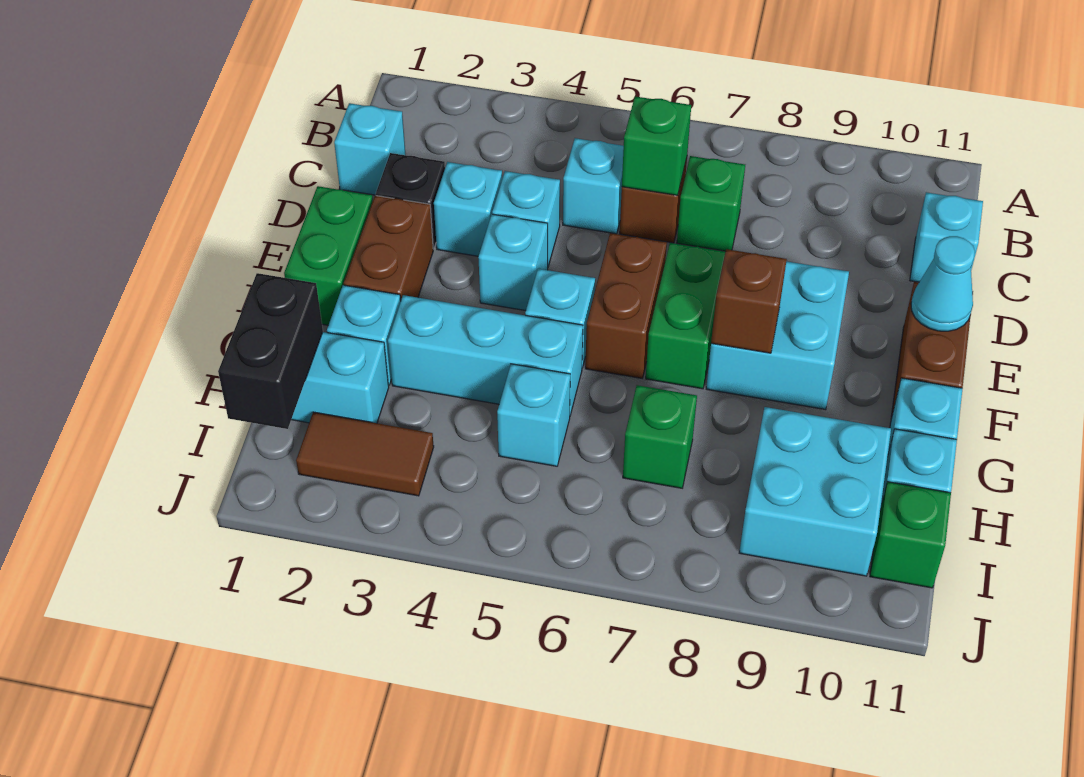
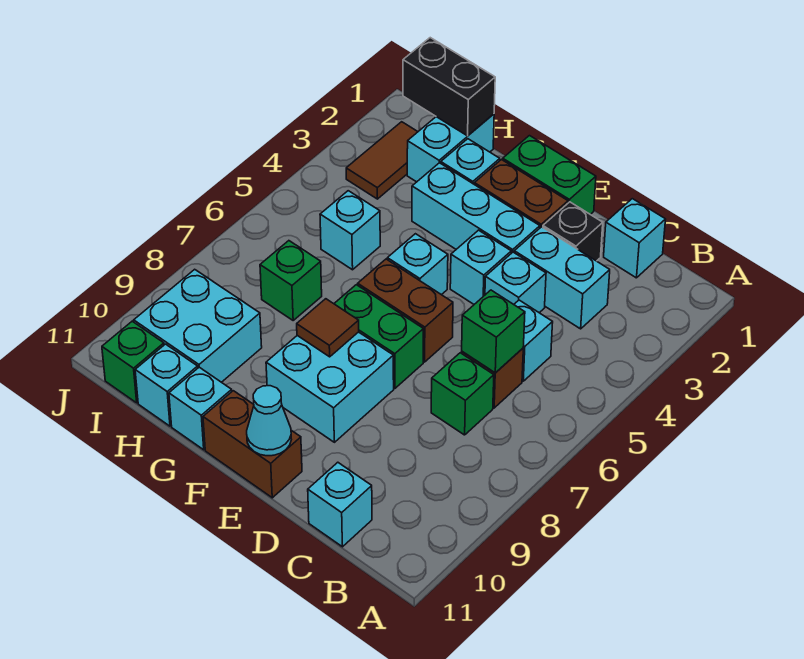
cyan brick D3 level 1 -> cyan brick C3:D3 level 1
brown brick F8 level 2 -> brown tile F8 level 2
cyan brick G3:G5 level 1 -> cyan brick E3:G3 level 1

